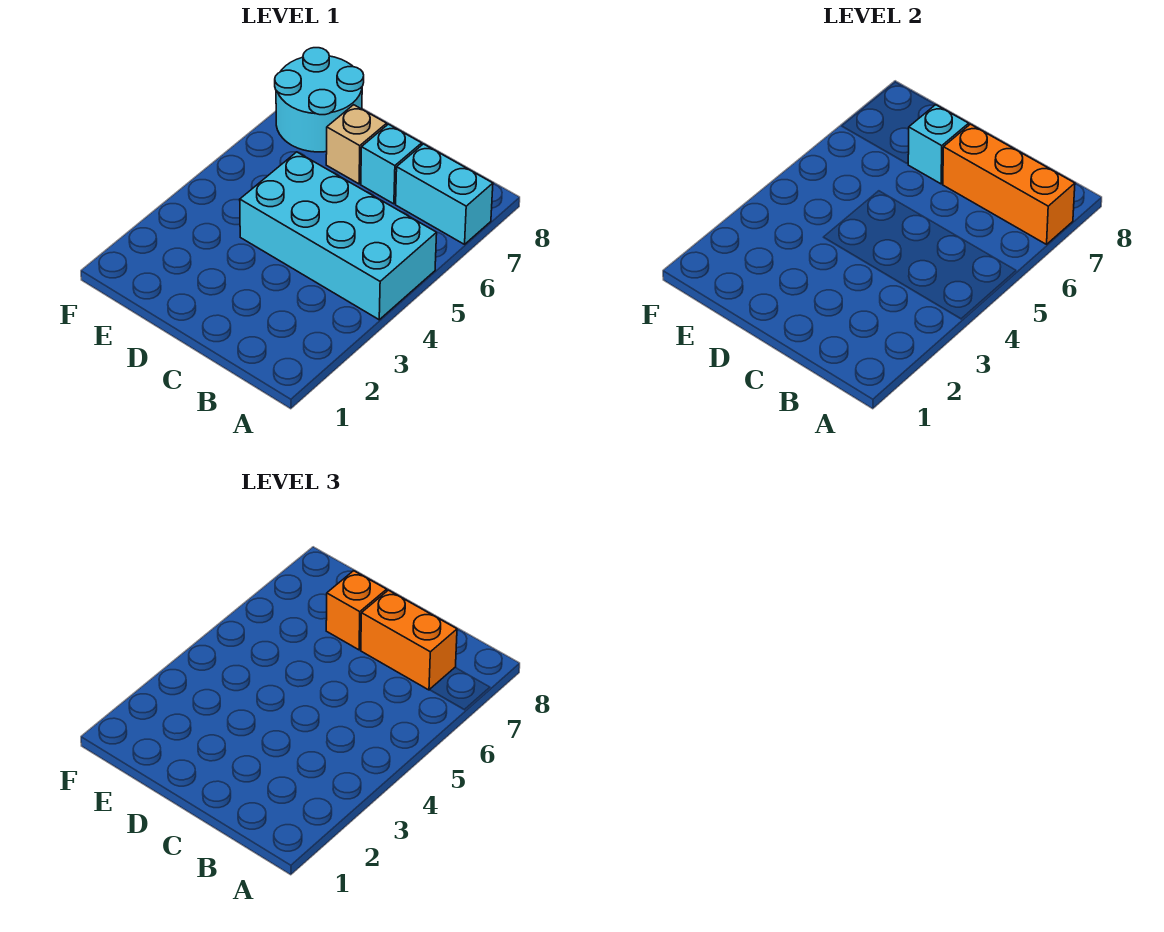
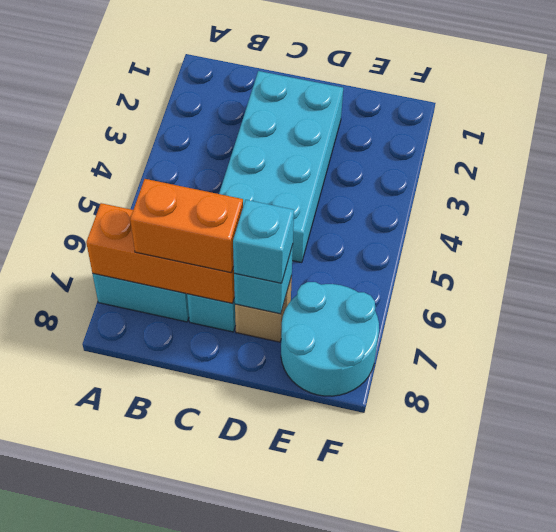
cyan brick A4:D5 level 1 -> cyan brick C2:D5 level 1
orange brick D7 level 3 -> cyan brick D7 level 3

